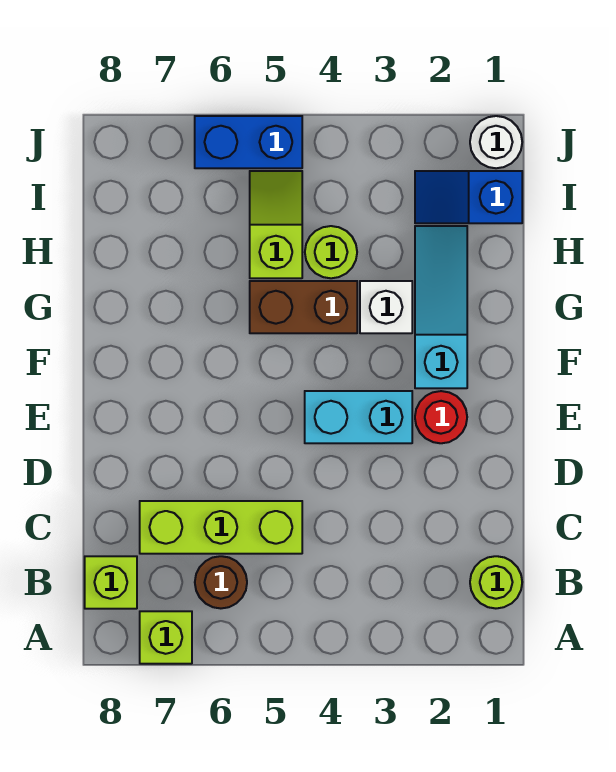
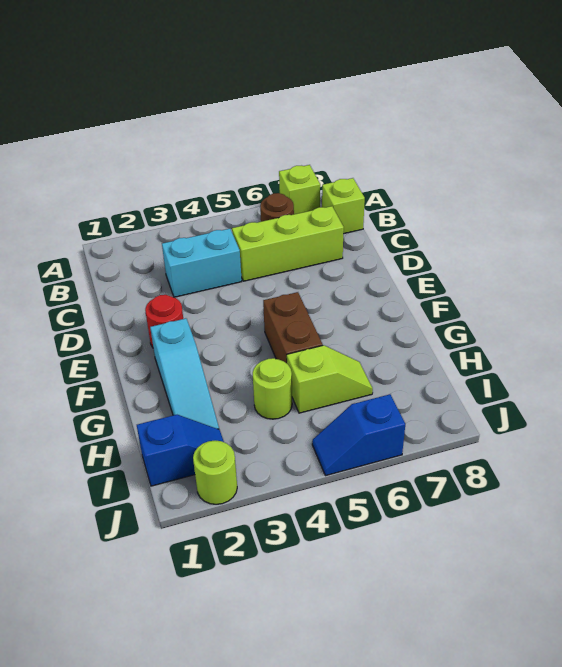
lime round brick B1 level 1 -> lime round brick J2 level 1
cyan brick E3:E4 level 1 -> cyan brick C3:C4 level 1
white brick G3 level 1 -> none
brown brick G4:G5 level 1 -> brown brick F5:G5 level 1
lime slope H5:I5 level 1 top H -> lime slope H5:H6 level 1 top 5
white round brick J1 level 1 -> none
blue brick J5:J6 level 1 -> blue slope J5:J6 level 1 top 6

